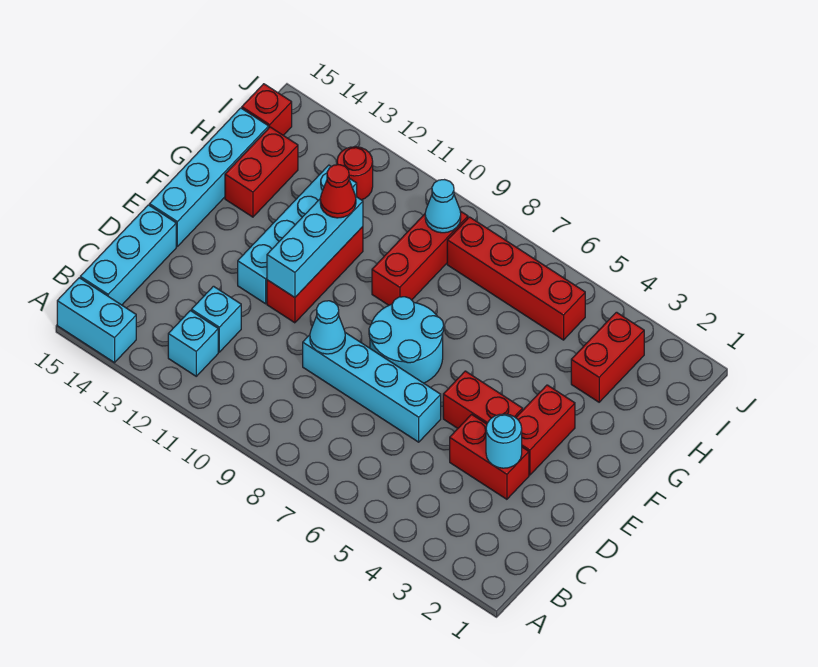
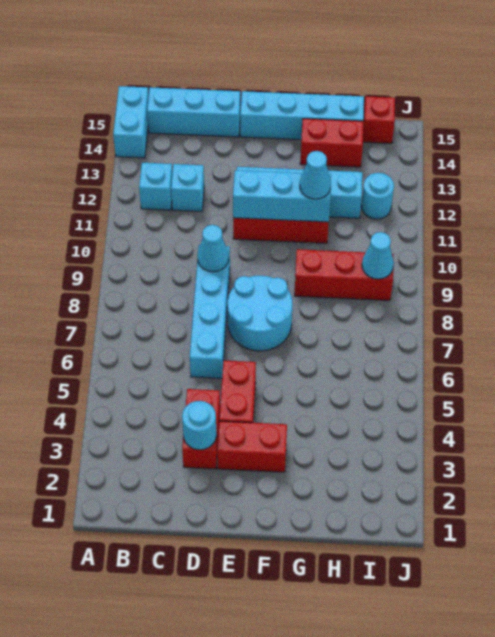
red cone G11 level 3 -> cyan cone G11 level 3
red brick H3:I3 level 1 -> none
red brick I5:I8 level 1 -> none
red round brick I12 level 1 -> cyan round brick I12 level 1

